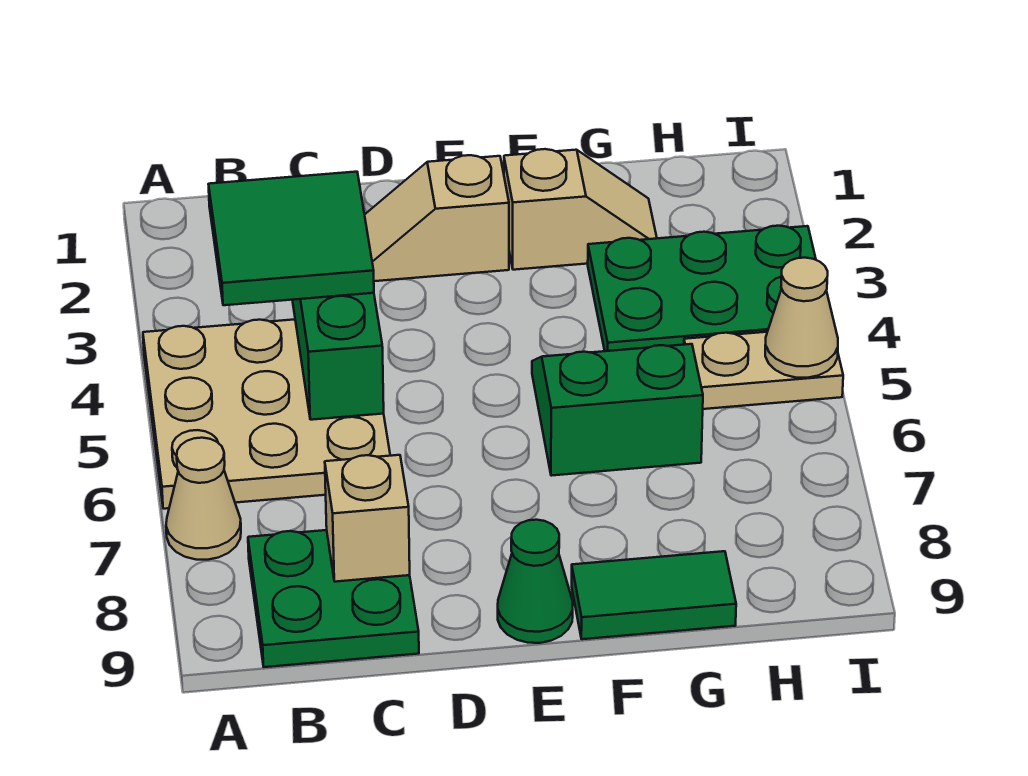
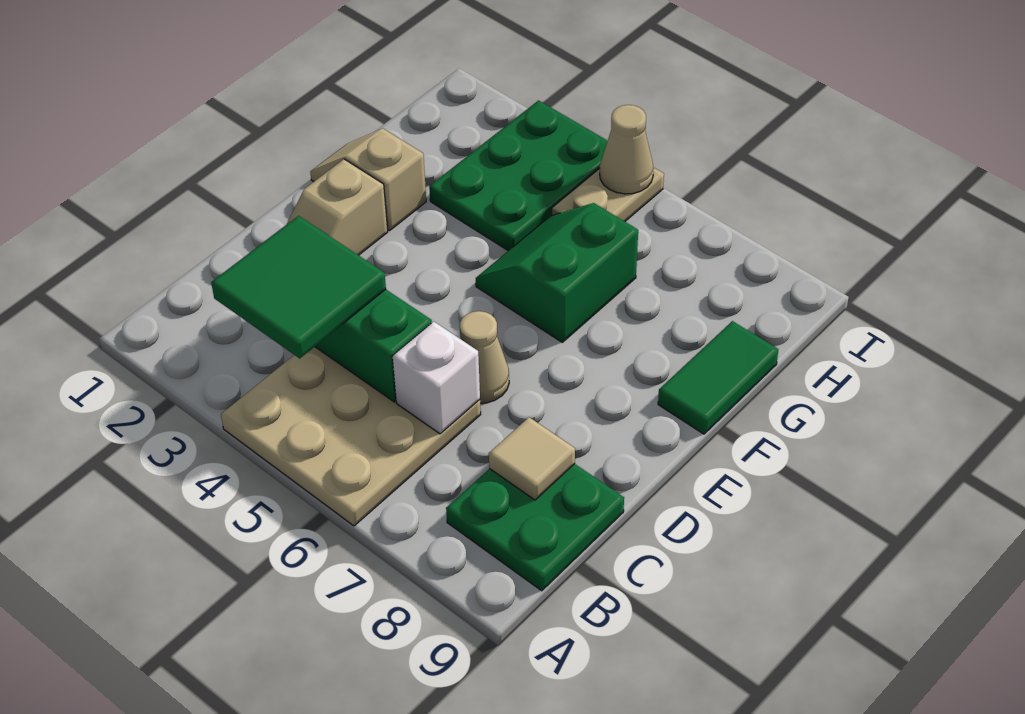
tan cone A7 level 1 -> tan cone D6 level 1
none -> white brick C6 level 2
tan brick C8 level 2 -> tan tile C8 level 2
green cone E9 level 1 -> none
tan slope F2:G2 level 1 top F -> tan slope F1:F2 level 1 top 2

